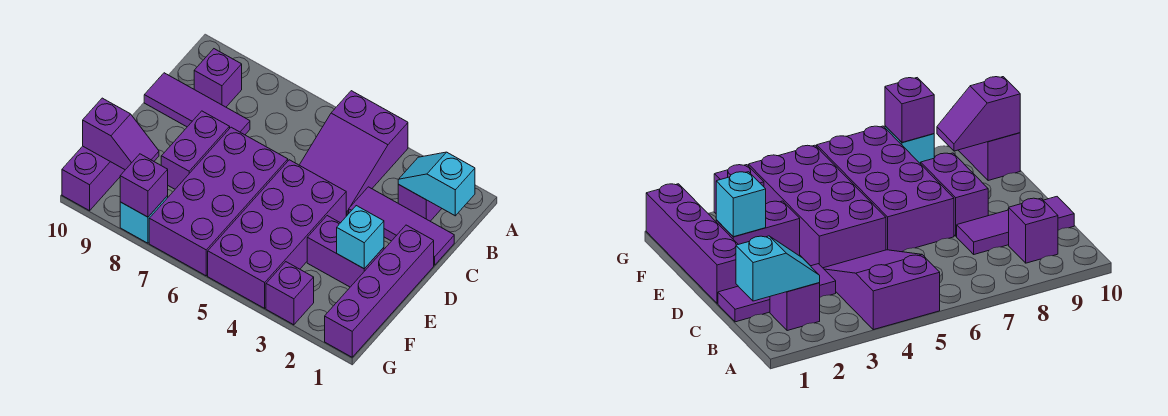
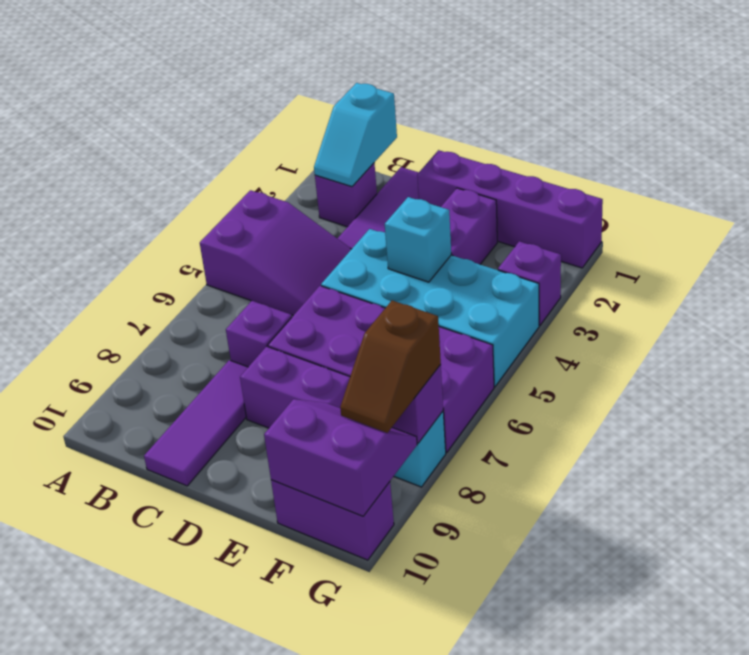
purple brick B9 level 1 -> purple brick C7 level 1
purple brick D4:G5 level 1 -> cyan brick D4:G5 level 1
cyan brick E2 level 2 -> cyan brick E4 level 2
purple slope F9:F10 level 2 top 10 -> purple slope F9:G10 level 2 top 10
none -> brown slope G8:G9 level 3 top 8

